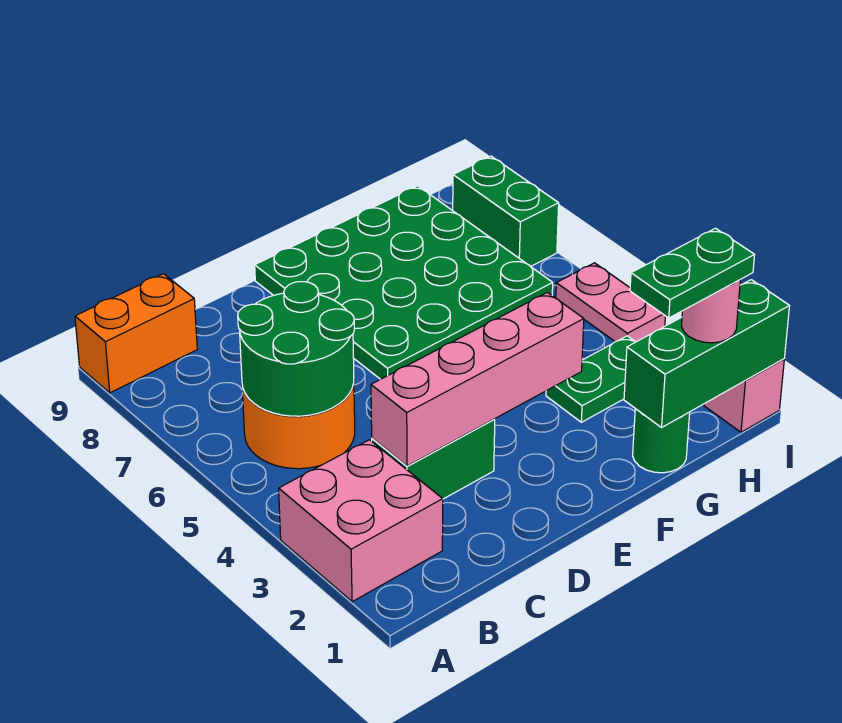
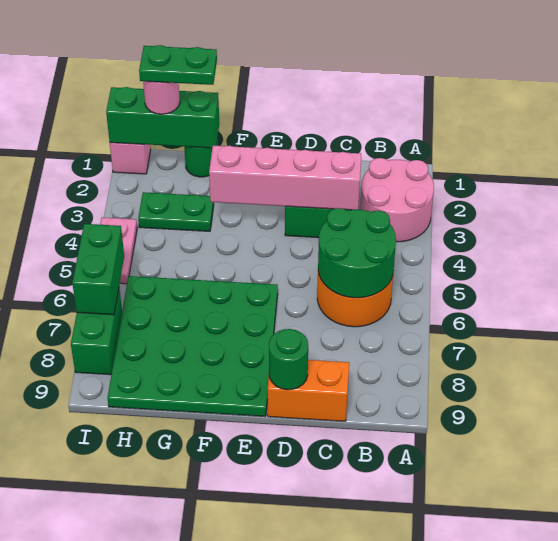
pink brick A2:B3 level 1 -> pink round brick A2:B3 level 1
orange brick A9:B9 level 1 -> orange brick C9:D9 level 1
none -> green round brick D9 level 2
none -> green brick I6:I7 level 2

